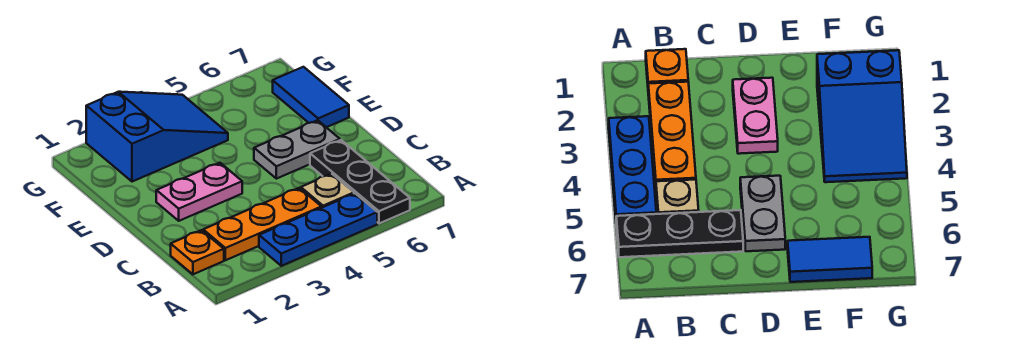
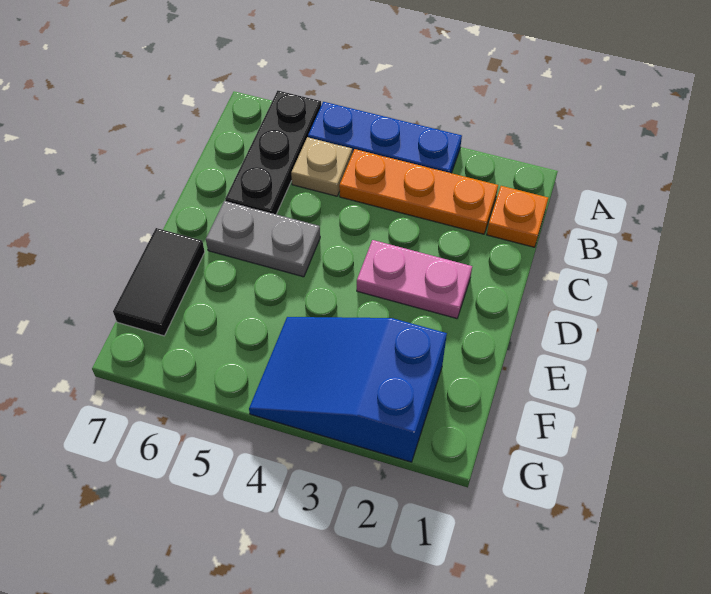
blue tile E7:F7 level 1 -> black tile E7:F7 level 1

